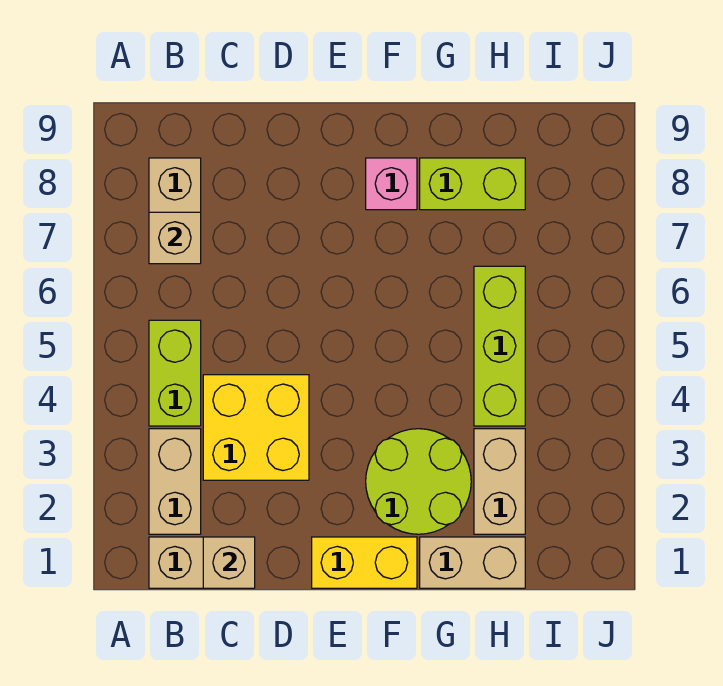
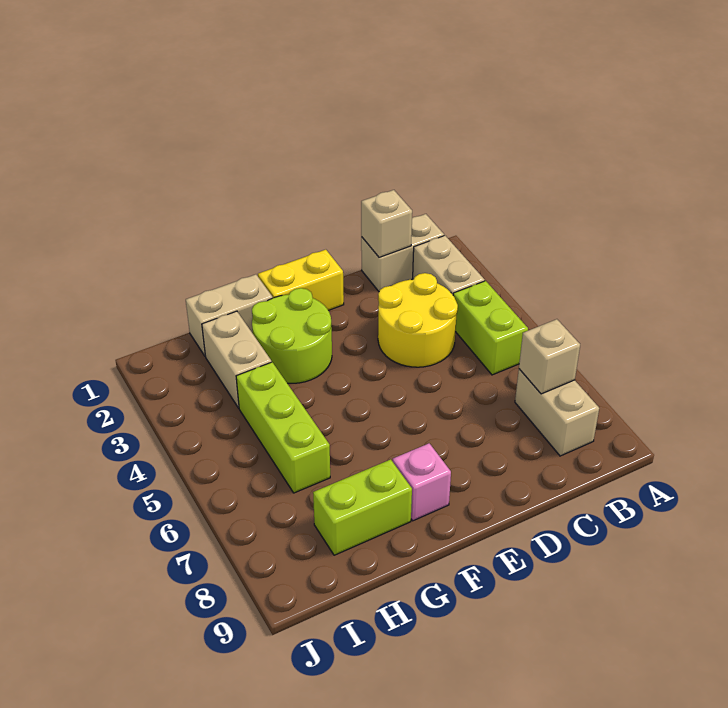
yellow brick C3:D4 level 1 -> yellow round brick C3:D4 level 1

